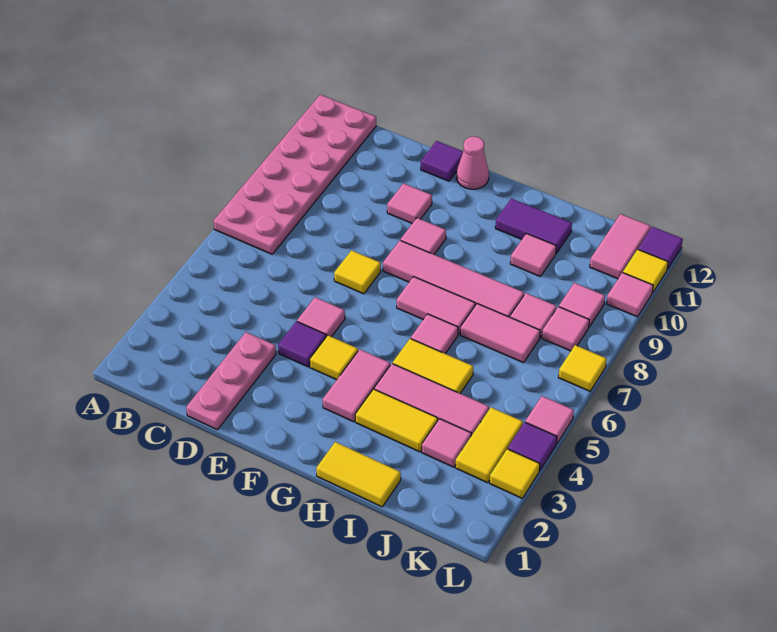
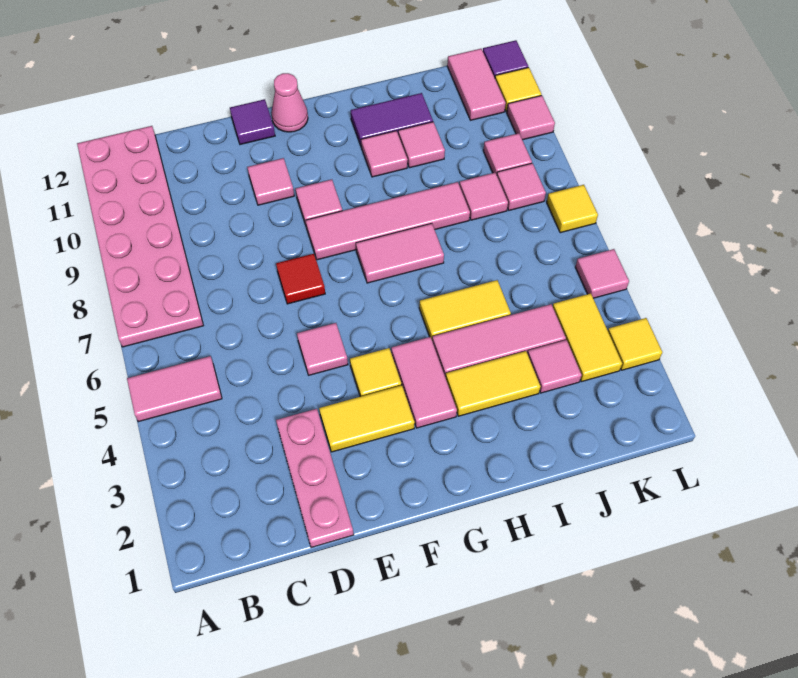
purple tile E4 level 1 -> none
yellow tile E7 level 1 -> red tile E7 level 1
yellow tile H1:I1 level 1 -> yellow tile E3:F3 level 1
pink tile H6 level 1 -> pink tile H10 level 1
pink tile I7:J7 level 1 -> pink tile A5:B5 level 1
purple tile L4 level 1 -> none

